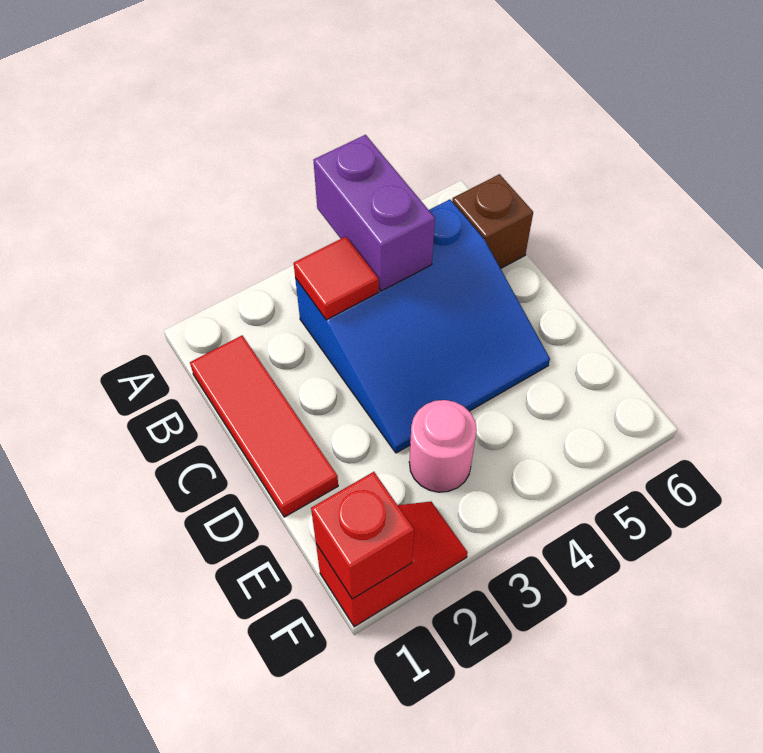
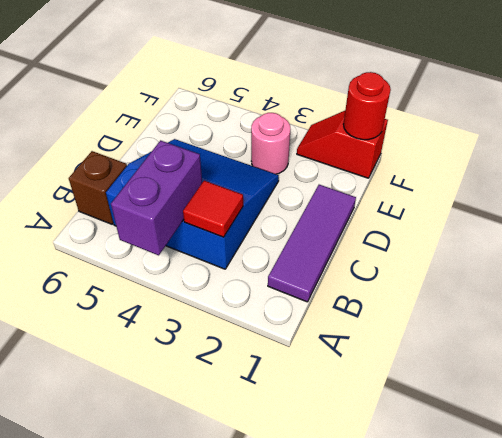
red tile B1:D1 level 1 -> purple tile B1:D1 level 1
red brick F1 level 2 -> red round brick F1 level 2

